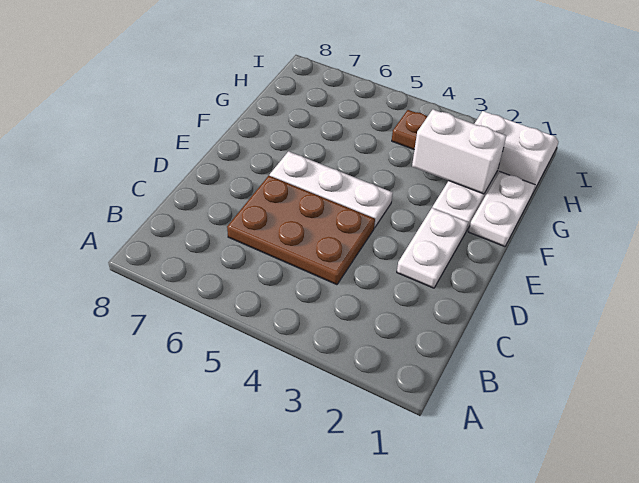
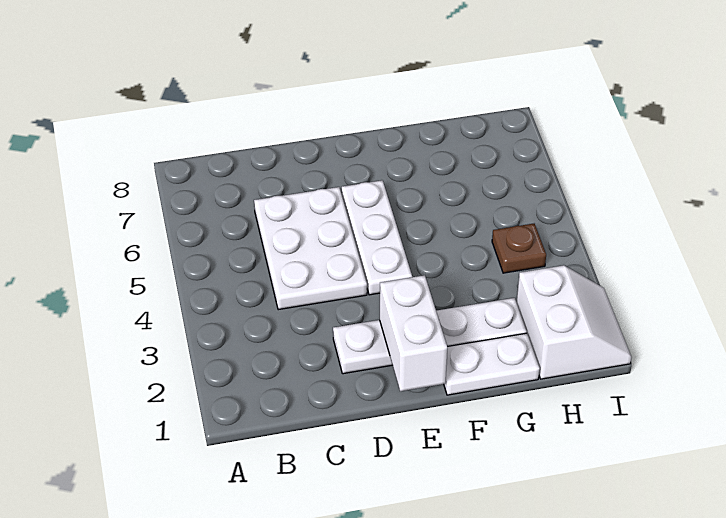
brown plate C4:D6 level 1 -> white plate C4:D6 level 1
white brick G2:G3 level 2 -> white brick E1:E2 level 2

